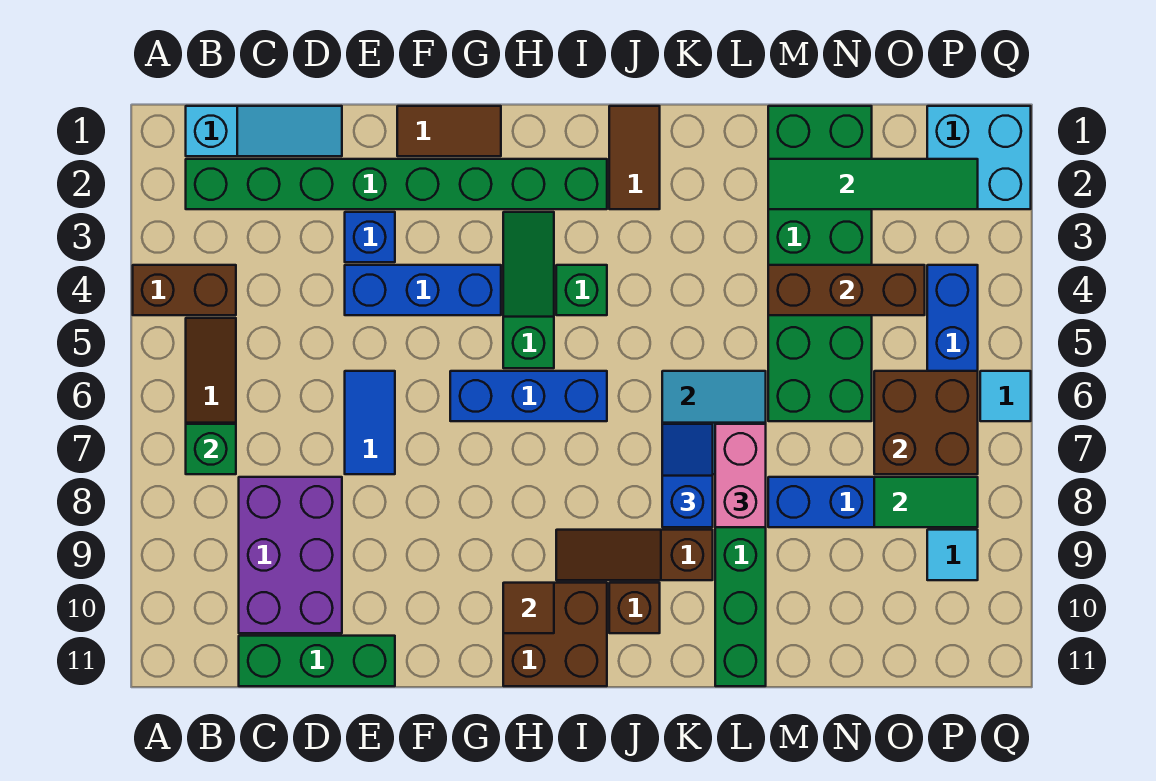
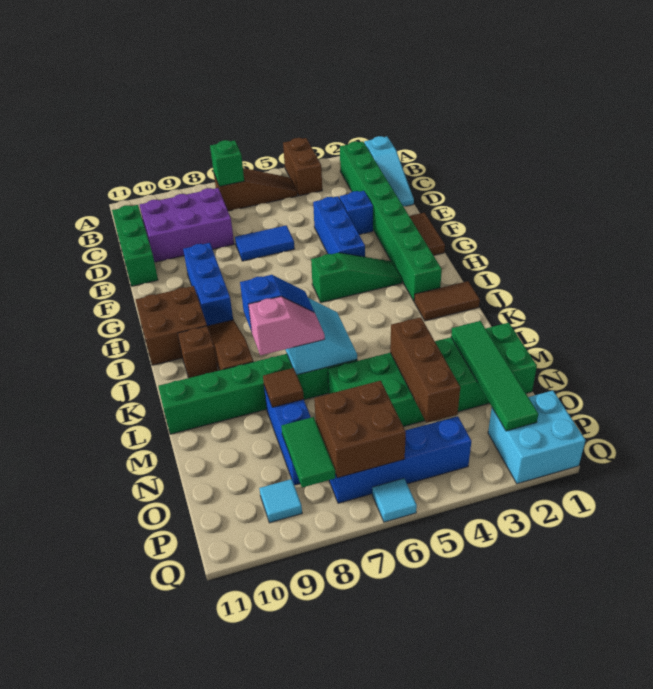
blue brick G6:I6 level 1 -> blue brick F9:H9 level 1
brown tile H10 level 2 -> brown tile M8 level 2
green brick I4 level 1 -> none
pink brick L7:L8 level 3 -> pink slope L7:L8 level 3 top 8

